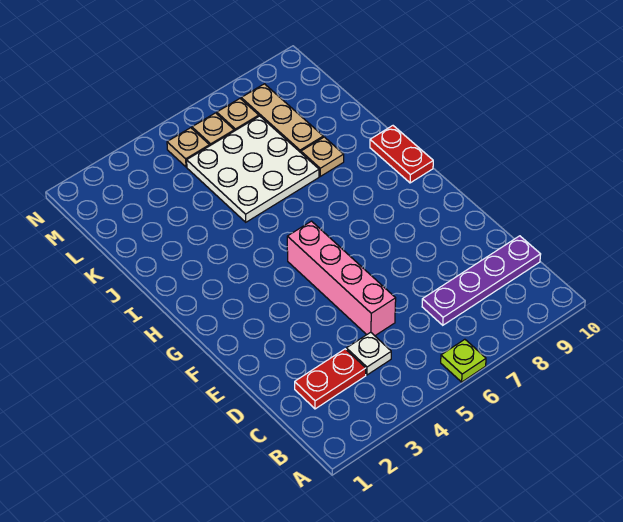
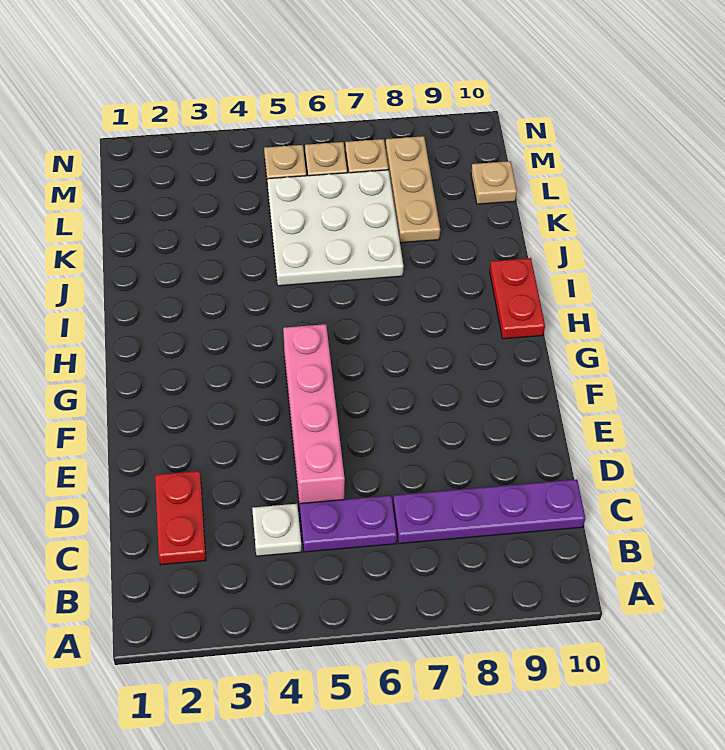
lime plate A6 level 1 -> none
red plate C2:C3 level 1 -> red plate C2:D2 level 1
none -> purple plate C5:C6 level 1
tan plate J8 level 1 -> tan plate L10 level 1

